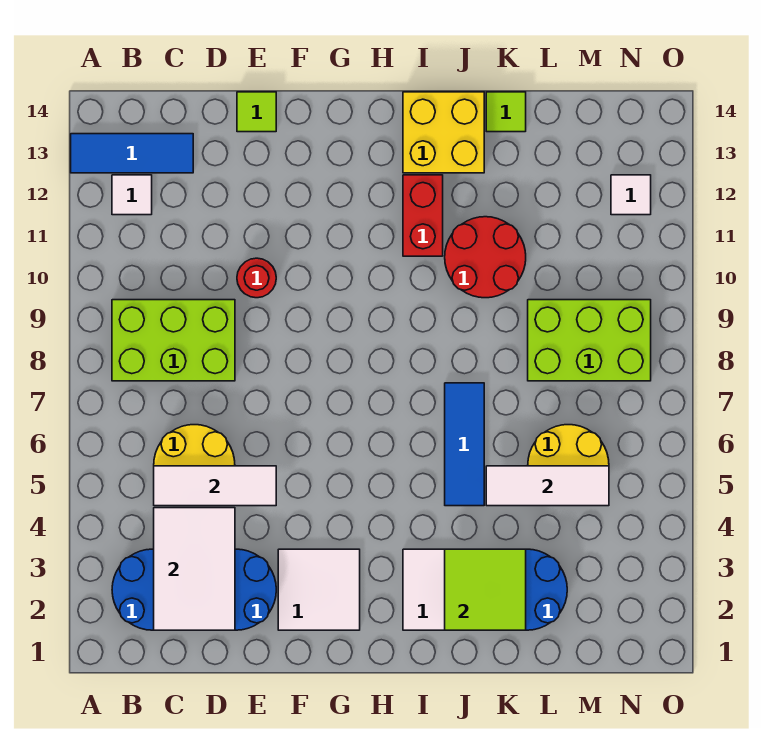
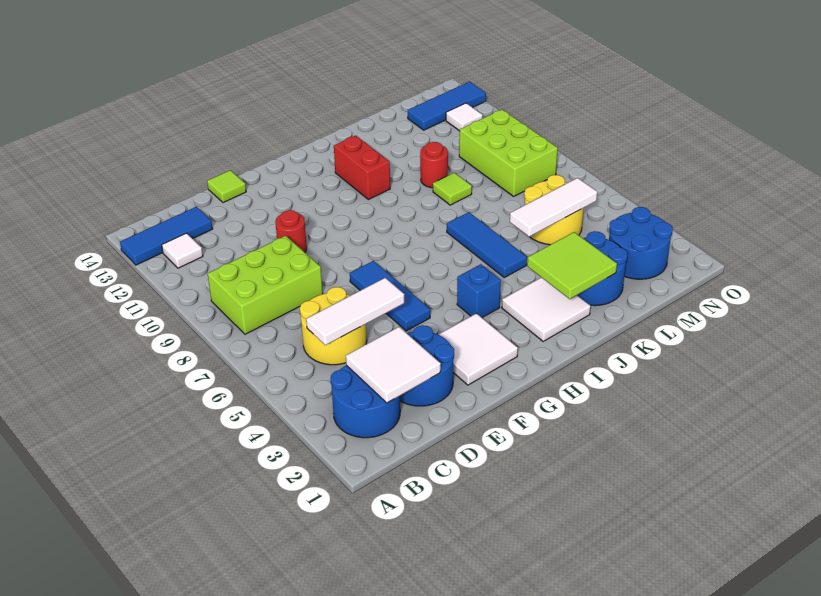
white tile C2:D4 level 2 -> white tile C2:D3 level 2
none -> blue tile F5:F7 level 1
none -> blue brick H4 level 1
yellow brick I13:J14 level 1 -> none
red round brick J10:K11 level 1 -> red round brick K10 level 1
lime tile K14 level 1 -> lime tile K9 level 1
lime brick L8:N9 level 1 -> lime brick M8:N10 level 1
none -> blue round brick M2:N3 level 1
none -> blue tile M13:O13 level 1

